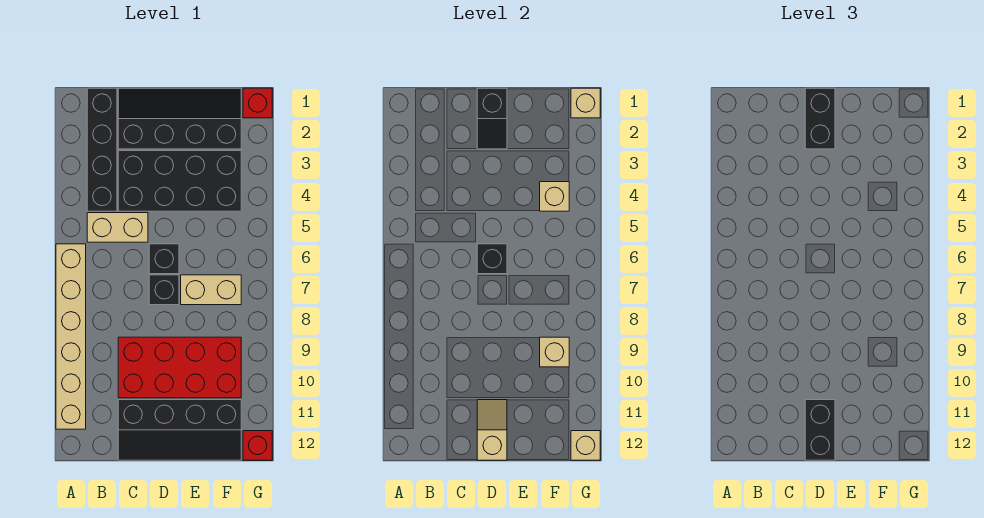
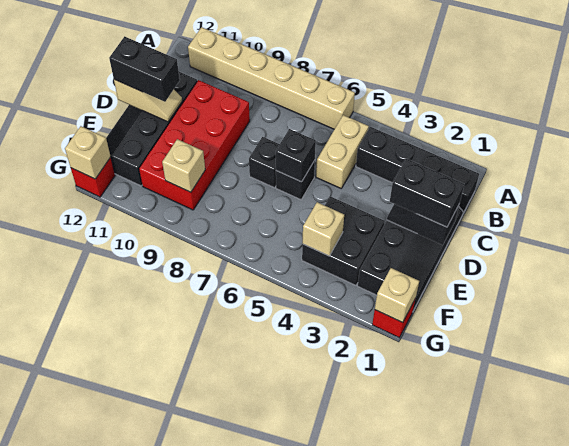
black brick C3:F4 level 1 -> black brick E3:F4 level 1
tan brick E7:F7 level 1 -> none

